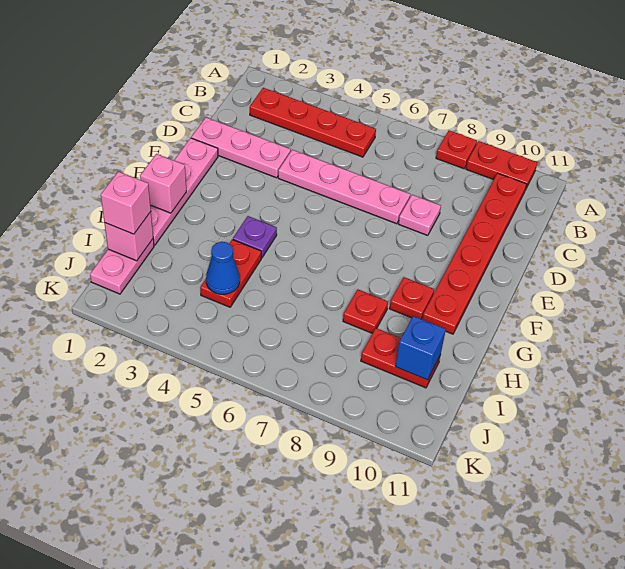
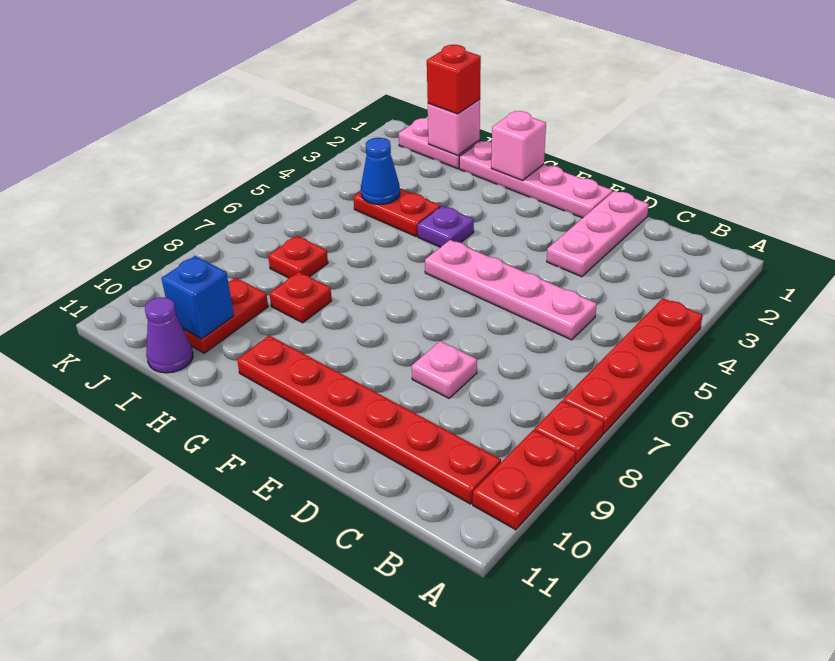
red plate B2:B5 level 1 -> red plate A4:A7 level 1
pink plate D4:D7 level 1 -> pink plate C5:F5 level 1
red plate G9 level 1 -> red plate I7 level 1
pink brick I1 level 3 -> red brick I1 level 3
none -> purple cone I11 level 1

